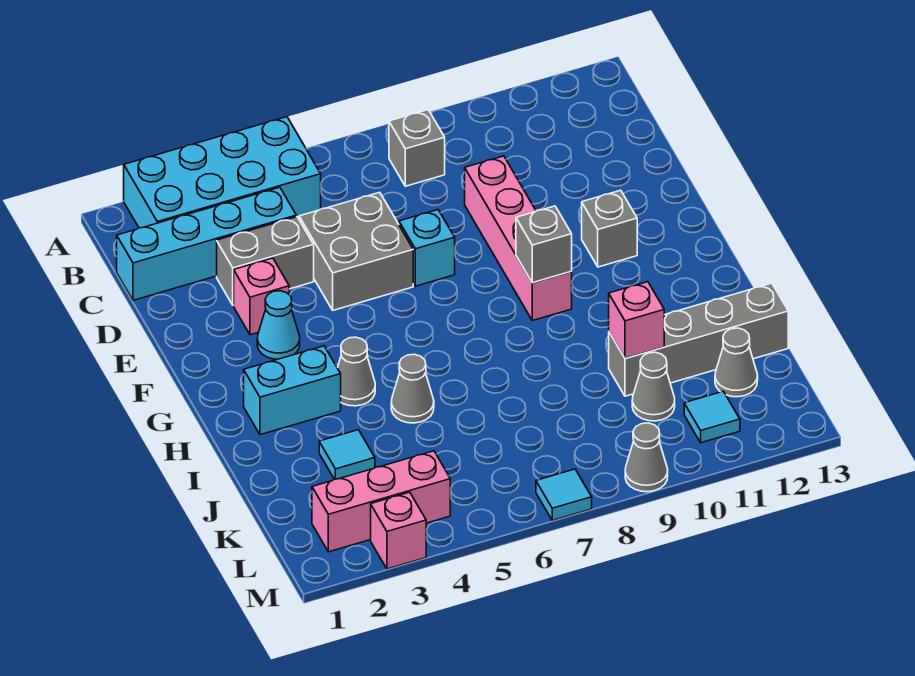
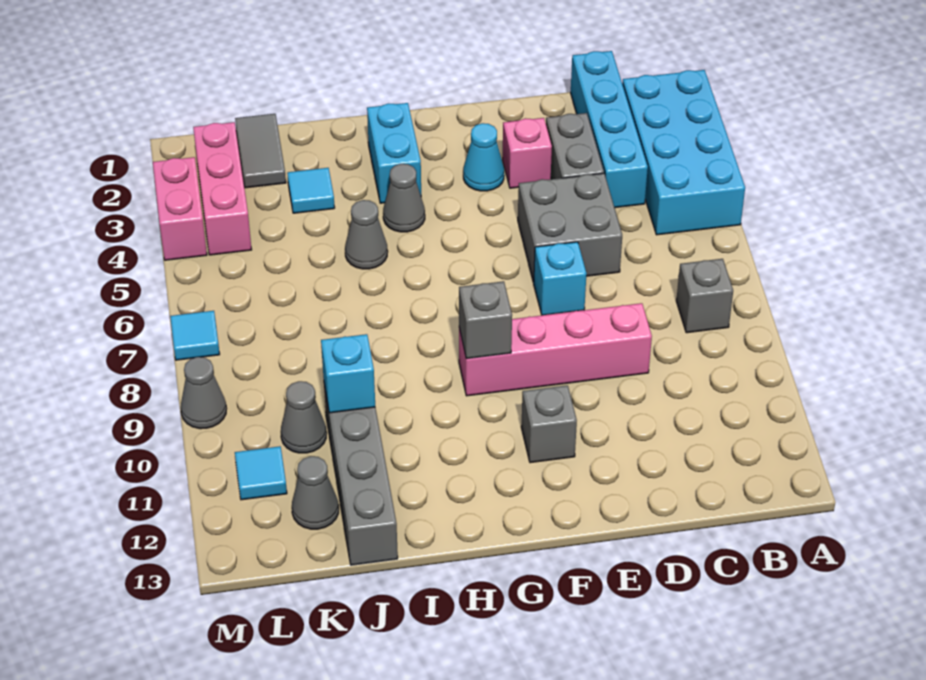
pink brick J10 level 2 -> cyan brick J10 level 2
none -> grey tile K1:K2 level 1
pink brick M3 level 1 -> pink brick M3:M4 level 1

